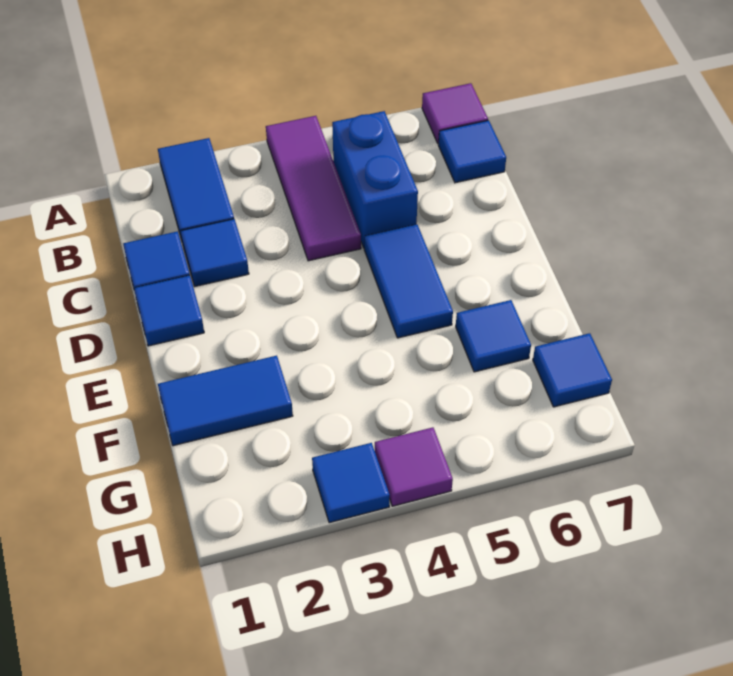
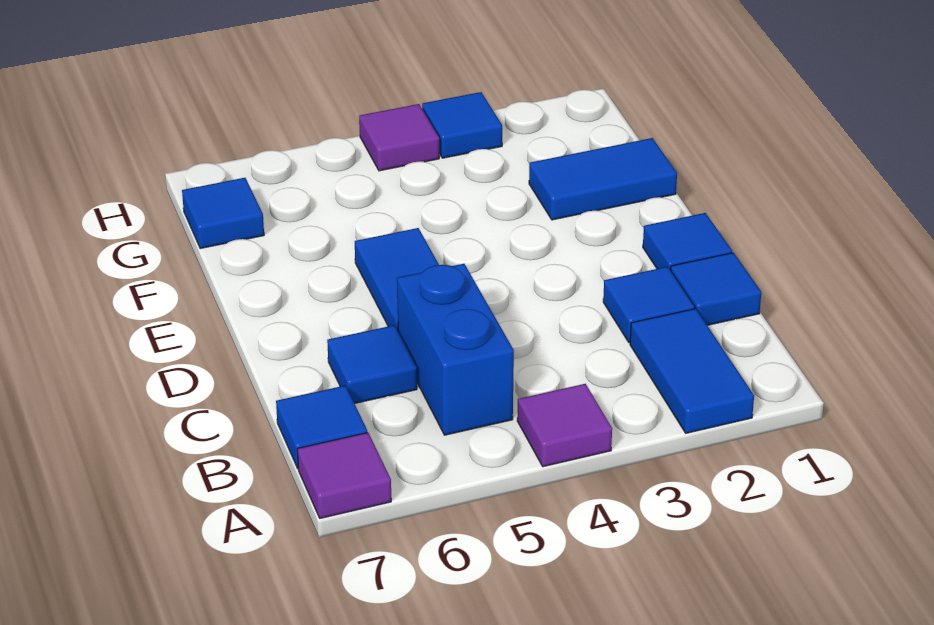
purple tile A4:C4 level 1 -> purple tile A4 level 1
blue tile F6 level 1 -> blue tile C6 level 1

